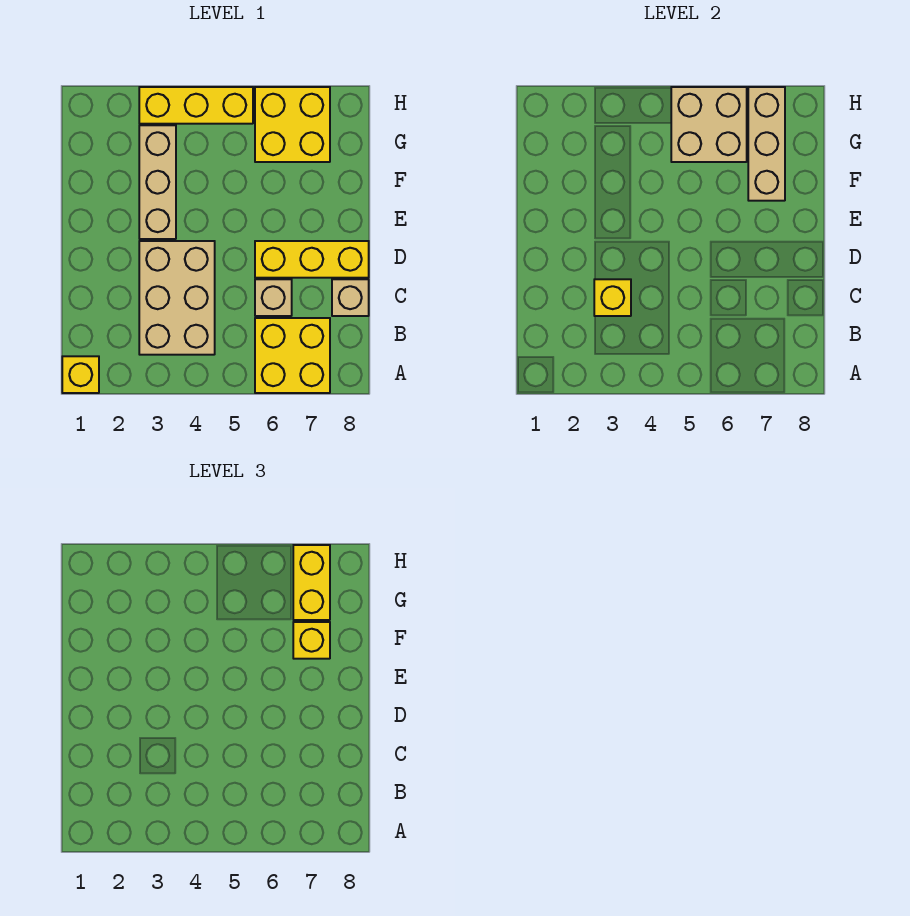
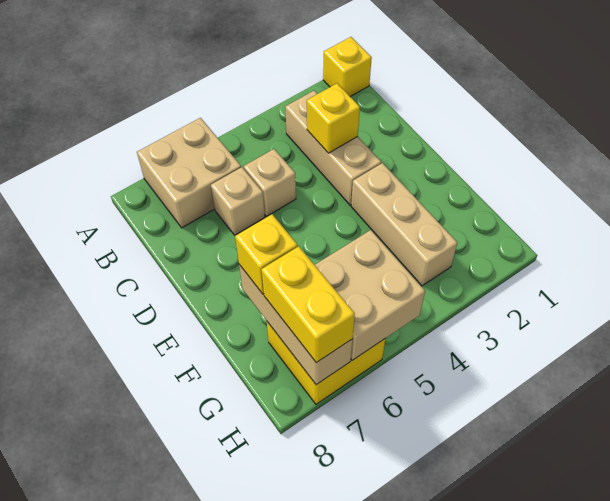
yellow brick A6:B7 level 1 -> tan brick A6:B7 level 1
tan brick B3:D4 level 1 -> tan brick B3:D3 level 1
tan brick C8 level 1 -> tan brick C5 level 1
yellow brick D6:D8 level 1 -> none
yellow brick H3:H5 level 1 -> none

